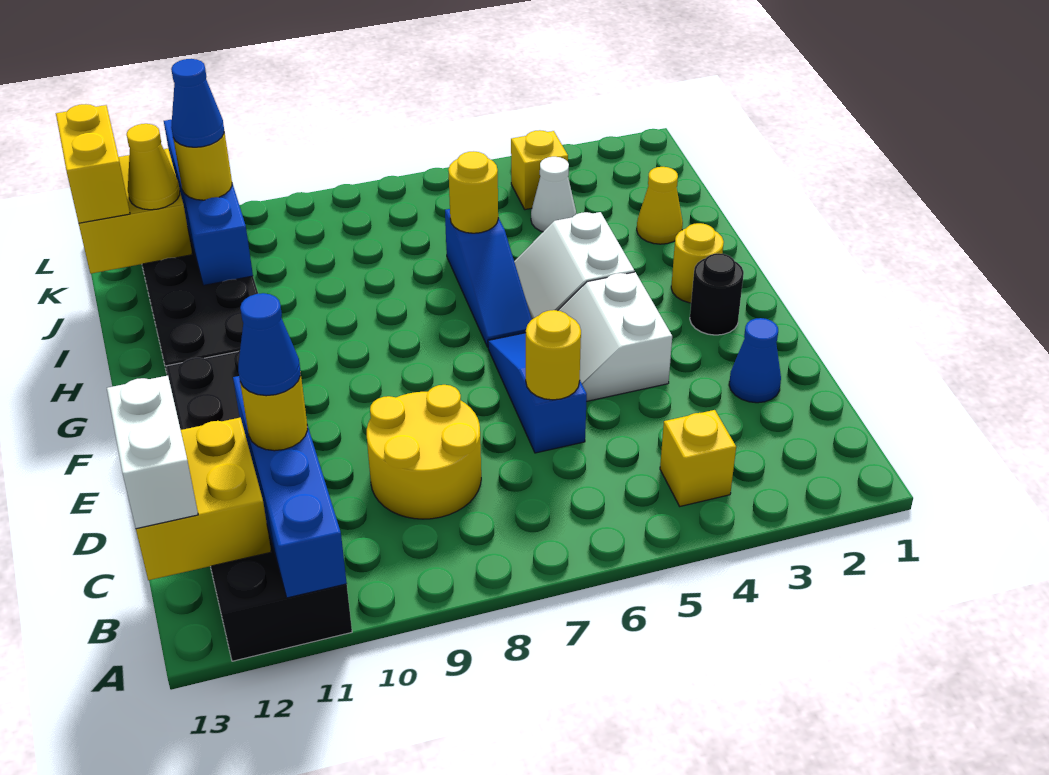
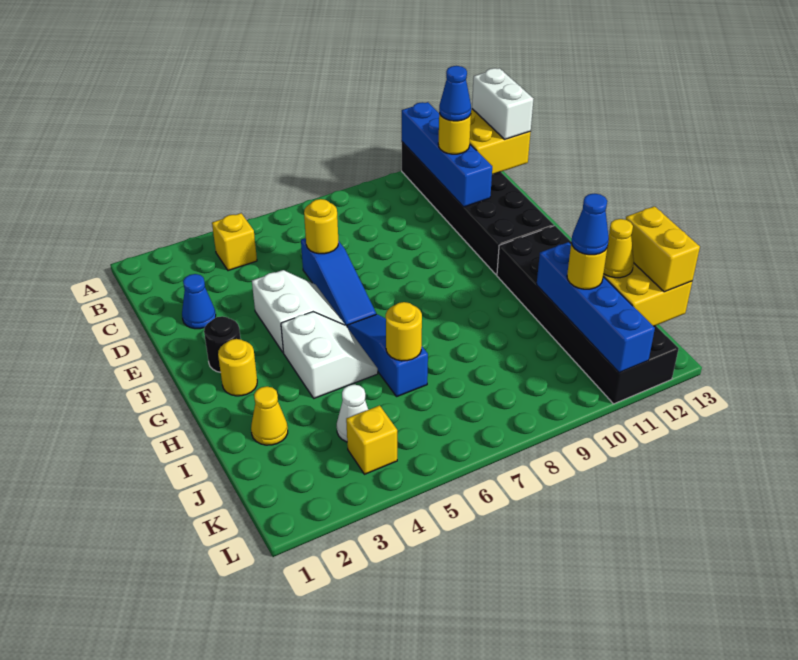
yellow round brick C8:D9 level 1 -> none

